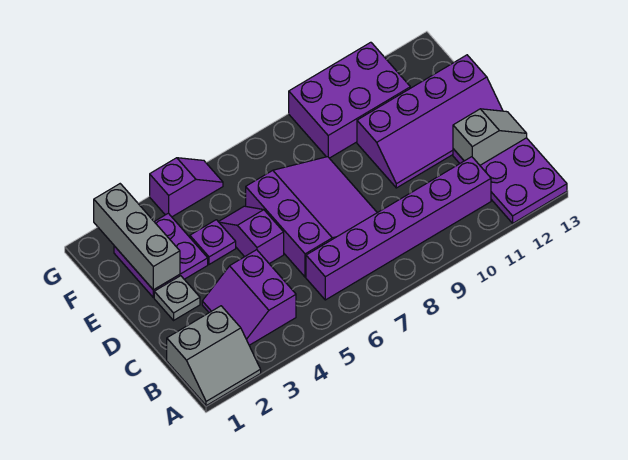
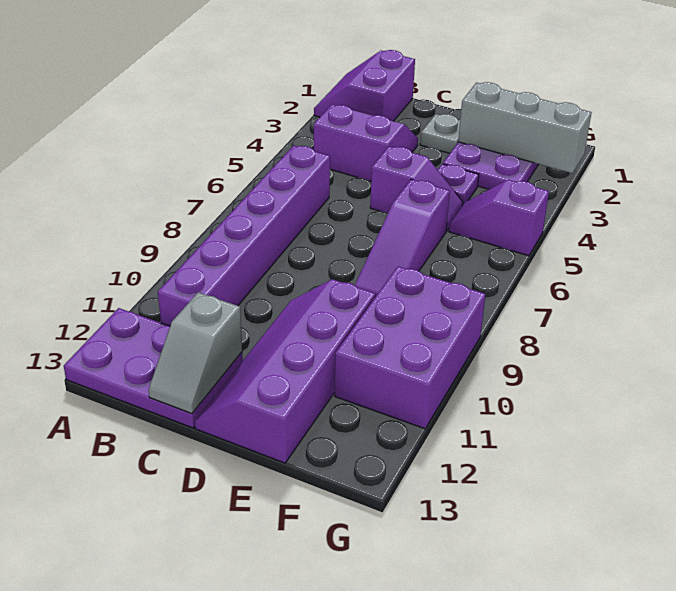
grey slope A1:B2 level 1 top B -> purple slope A1:B2 level 1 top B
purple slope C6:E8 level 1 top 6 -> purple slope E6:E8 level 1 top 6
purple slope G4:G5 level 1 top 4 -> purple slope F5:G5 level 1 top G

